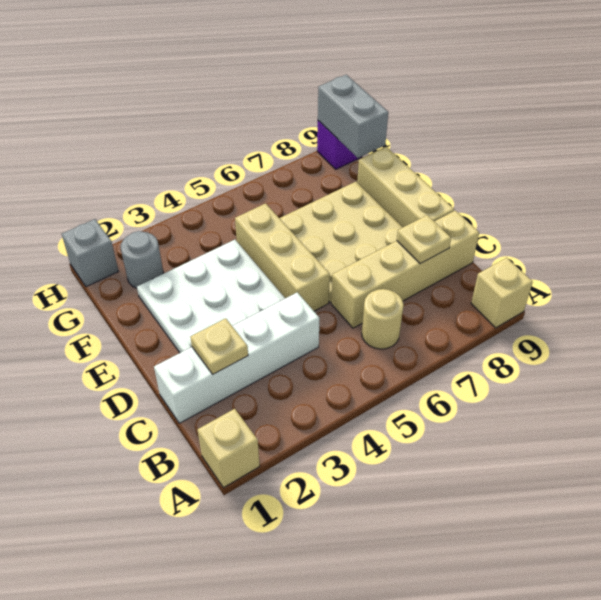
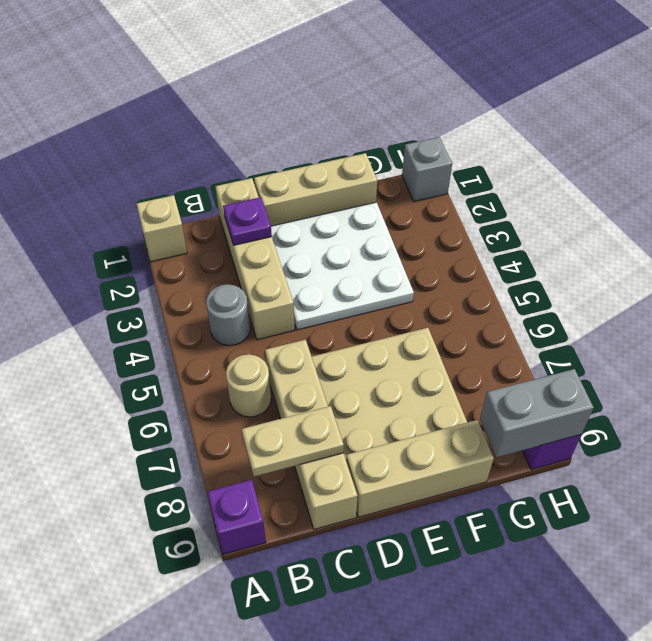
tan brick A9 level 1 -> purple brick A9 level 1
white brick C1:C4 level 1 -> tan brick C1:C4 level 1
tan plate C2 level 2 -> purple plate C2 level 2
tan plate C8 level 2 -> tan plate B8:C8 level 2
tan brick D5:F5 level 1 -> tan brick D1:F1 level 1
grey round brick G2 level 1 -> grey round brick B4 level 1

